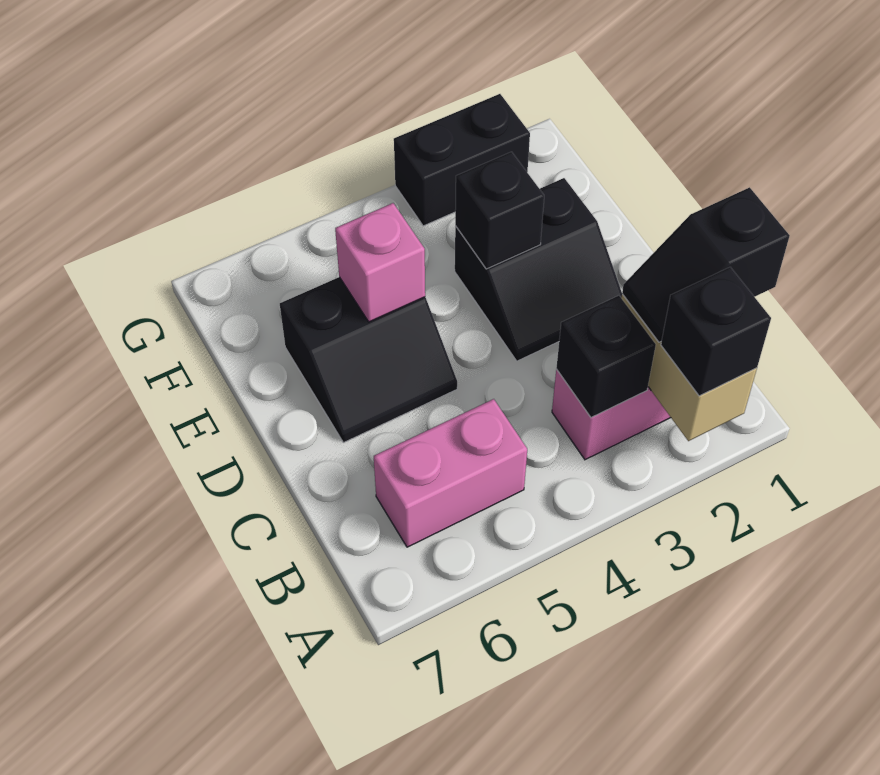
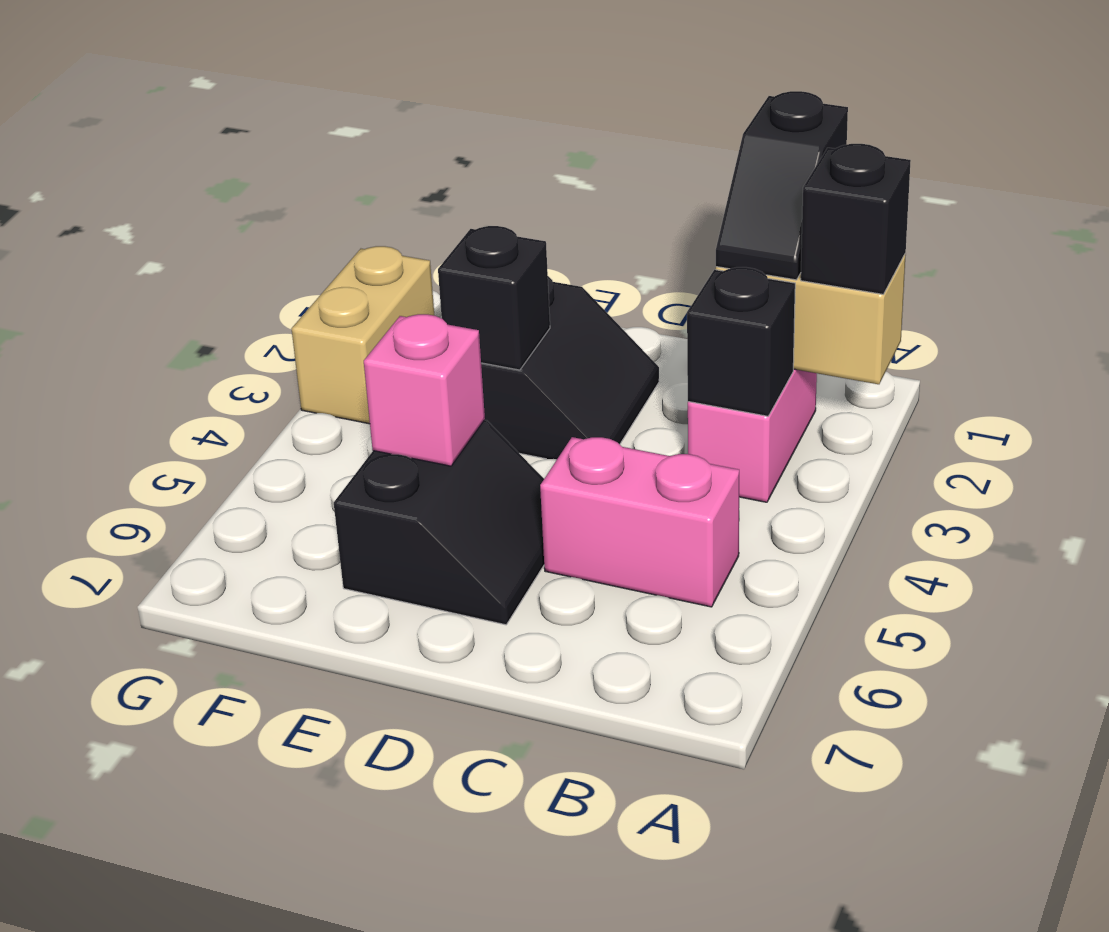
pink brick B5:B6 level 1 -> pink brick B5:C5 level 1
black brick G2:G3 level 1 -> tan brick G2:G3 level 1

